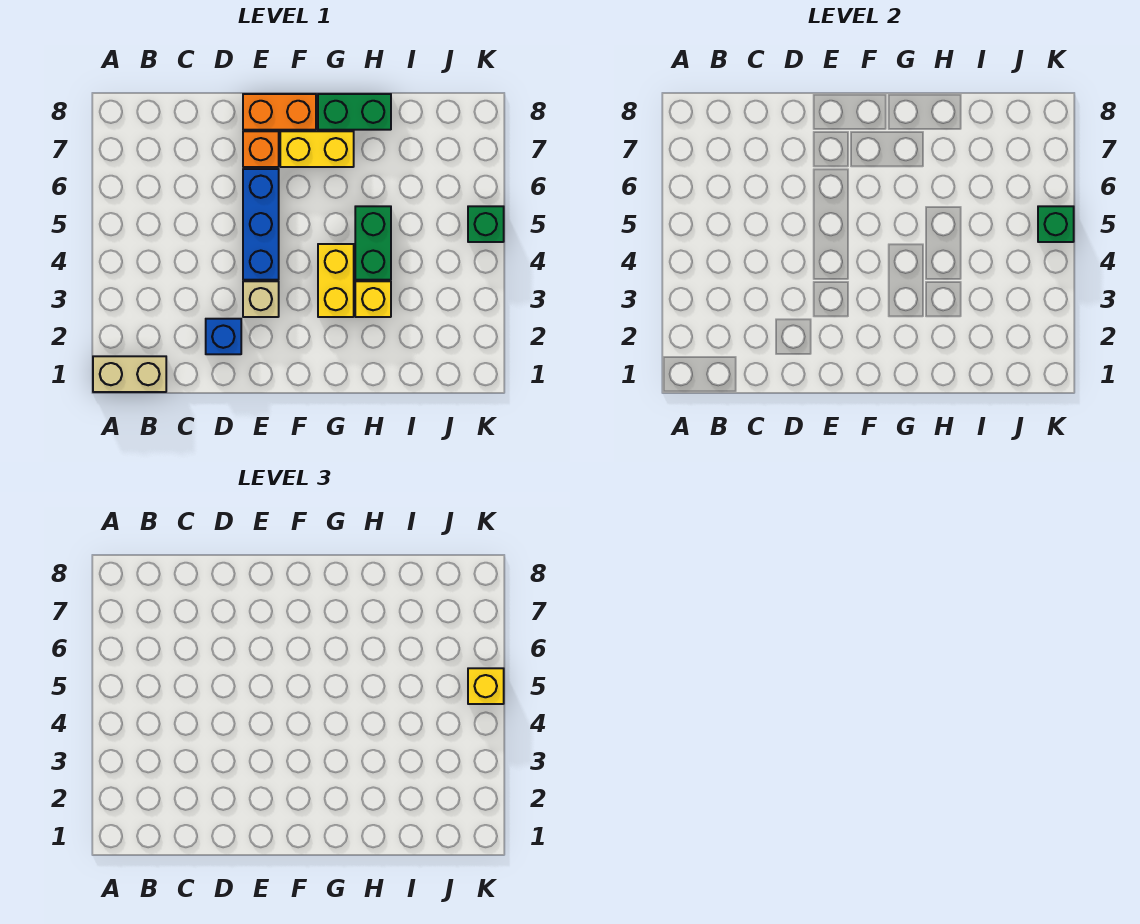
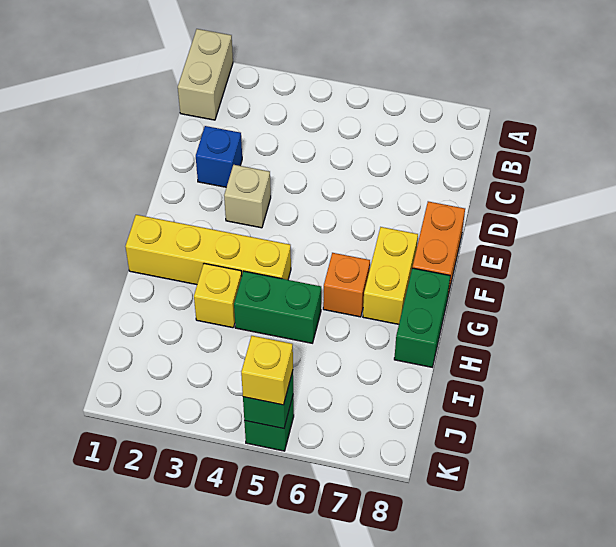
blue brick E4:E6 level 1 -> none
orange brick E7 level 1 -> orange brick G6 level 1
yellow brick G3:G4 level 1 -> yellow brick G1:G4 level 1

